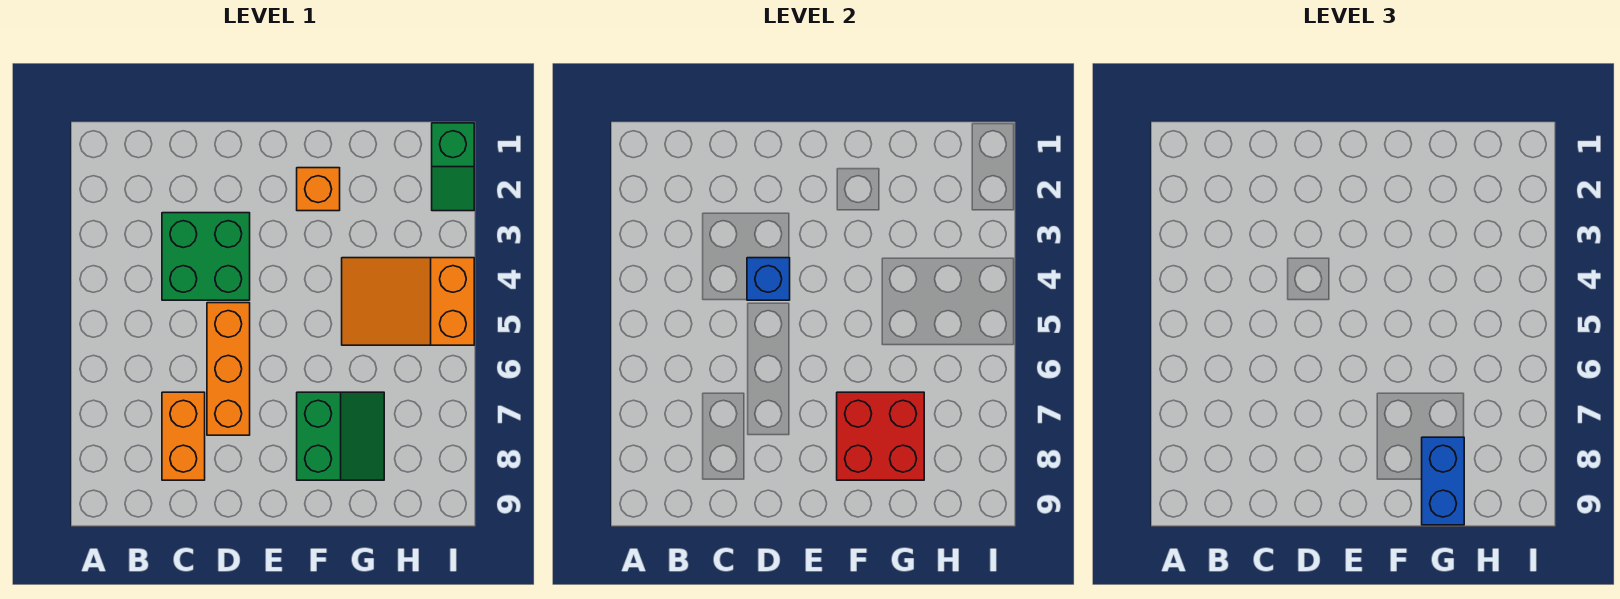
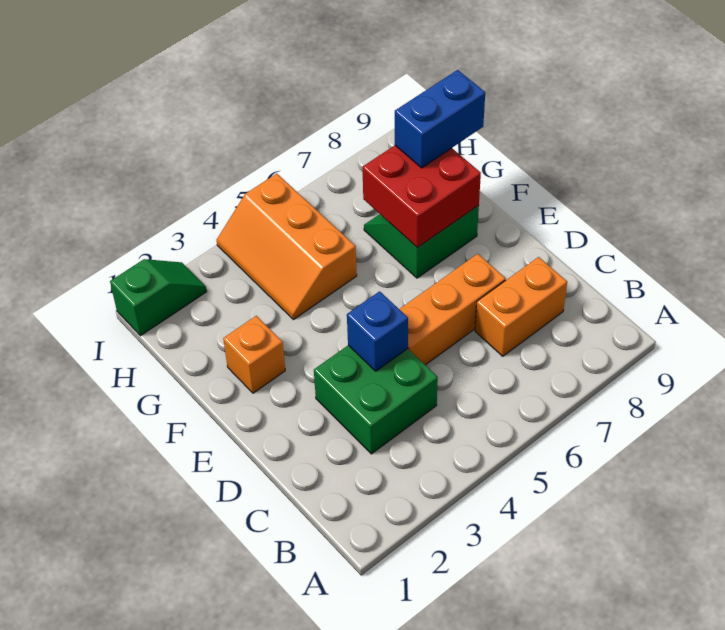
orange slope G4:I5 level 1 top I -> orange slope G4:I5 level 1 top 5

